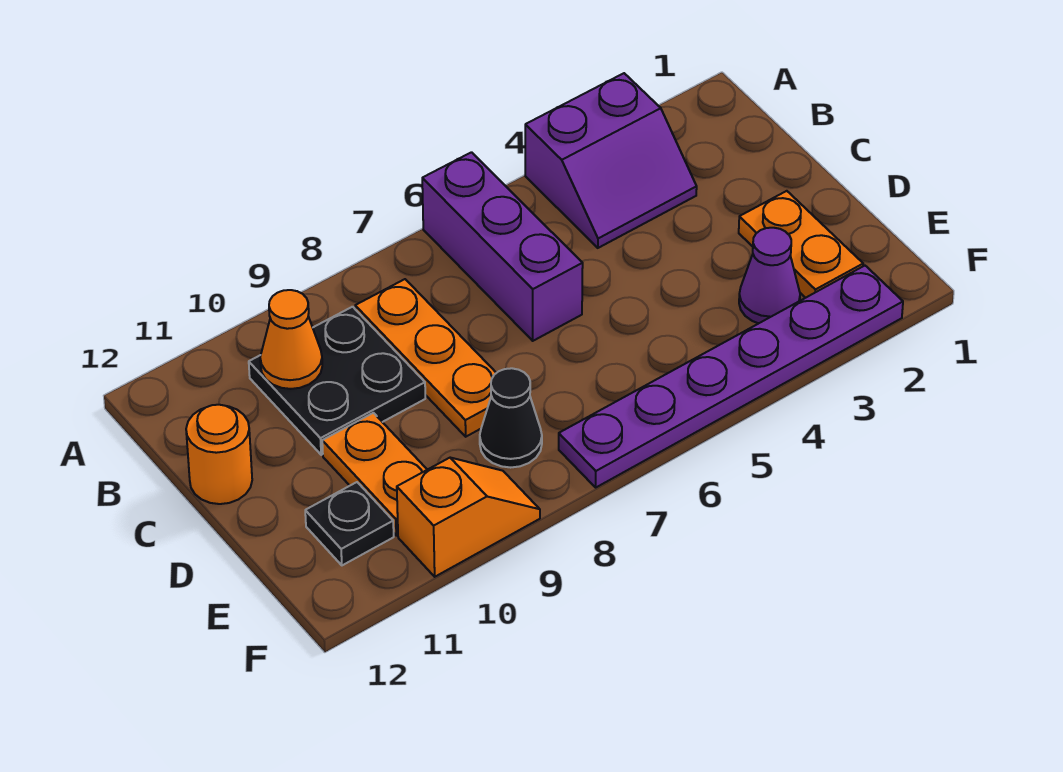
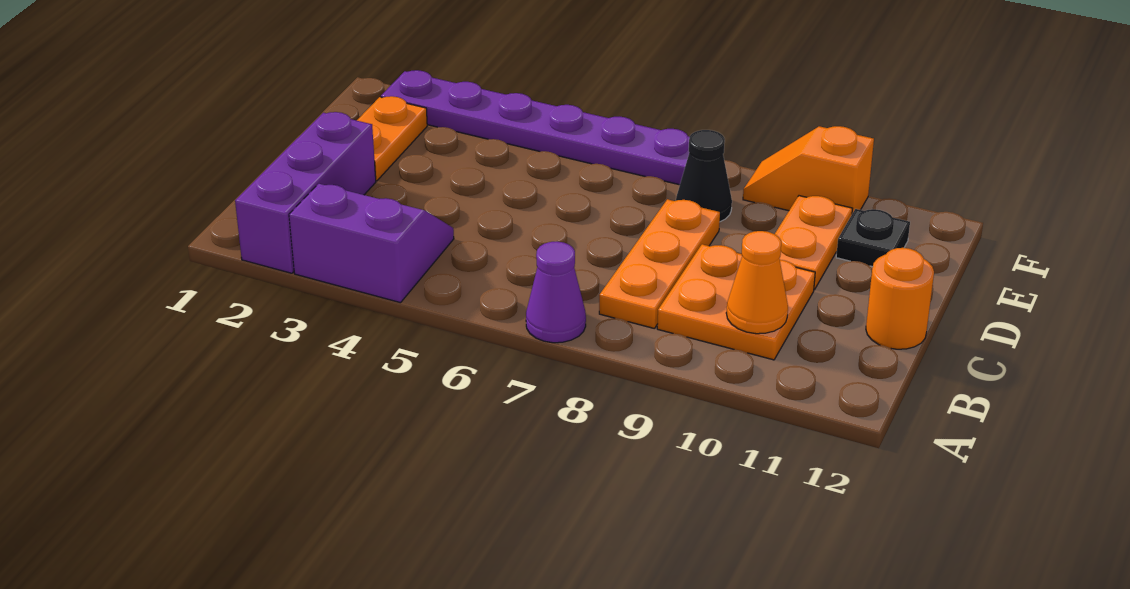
purple brick A6:C6 level 1 -> purple brick A2:C2 level 1
black plate B9:C10 level 1 -> orange plate B9:C10 level 1
purple cone E3 level 1 -> purple cone A7 level 1

